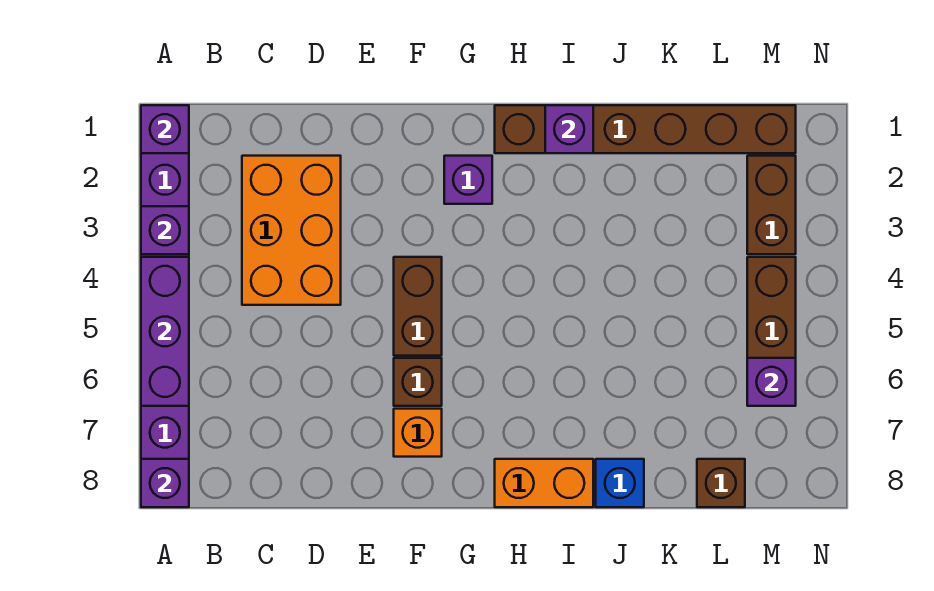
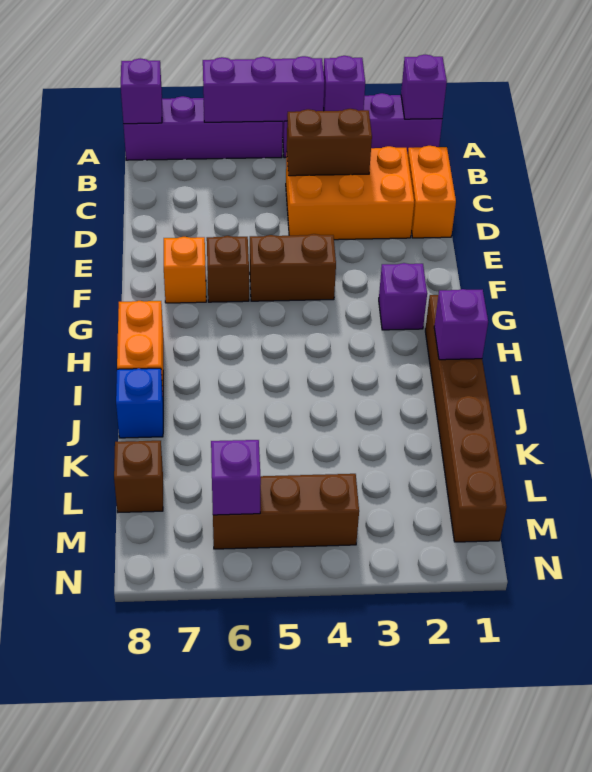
none -> orange brick C1:D1 level 1
brown brick M2:M3 level 1 -> brown brick C3:C4 level 2

